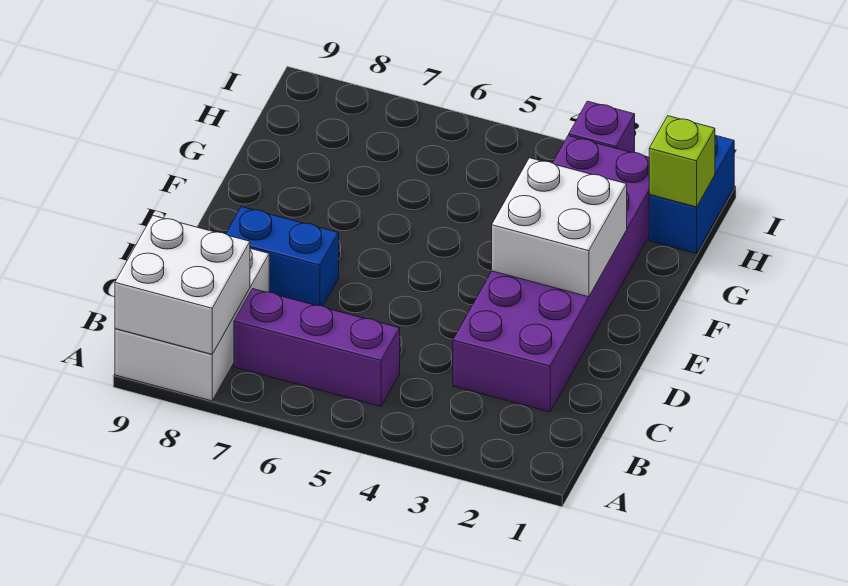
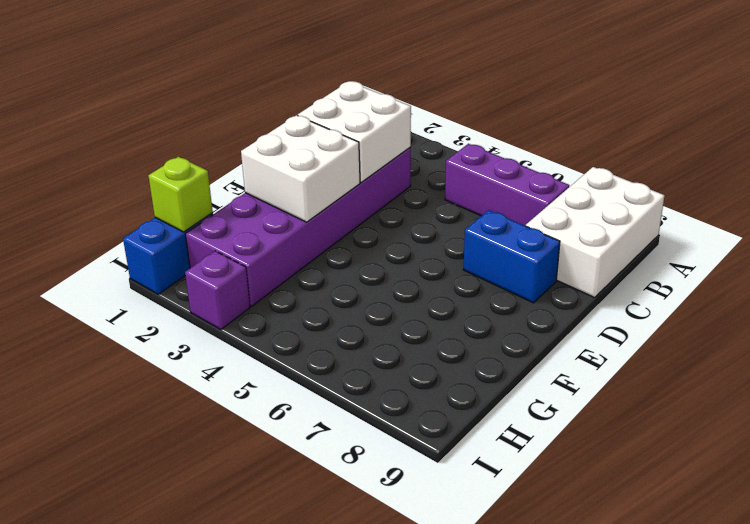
white brick A8:B9 level 2 -> white brick C2:D3 level 2

